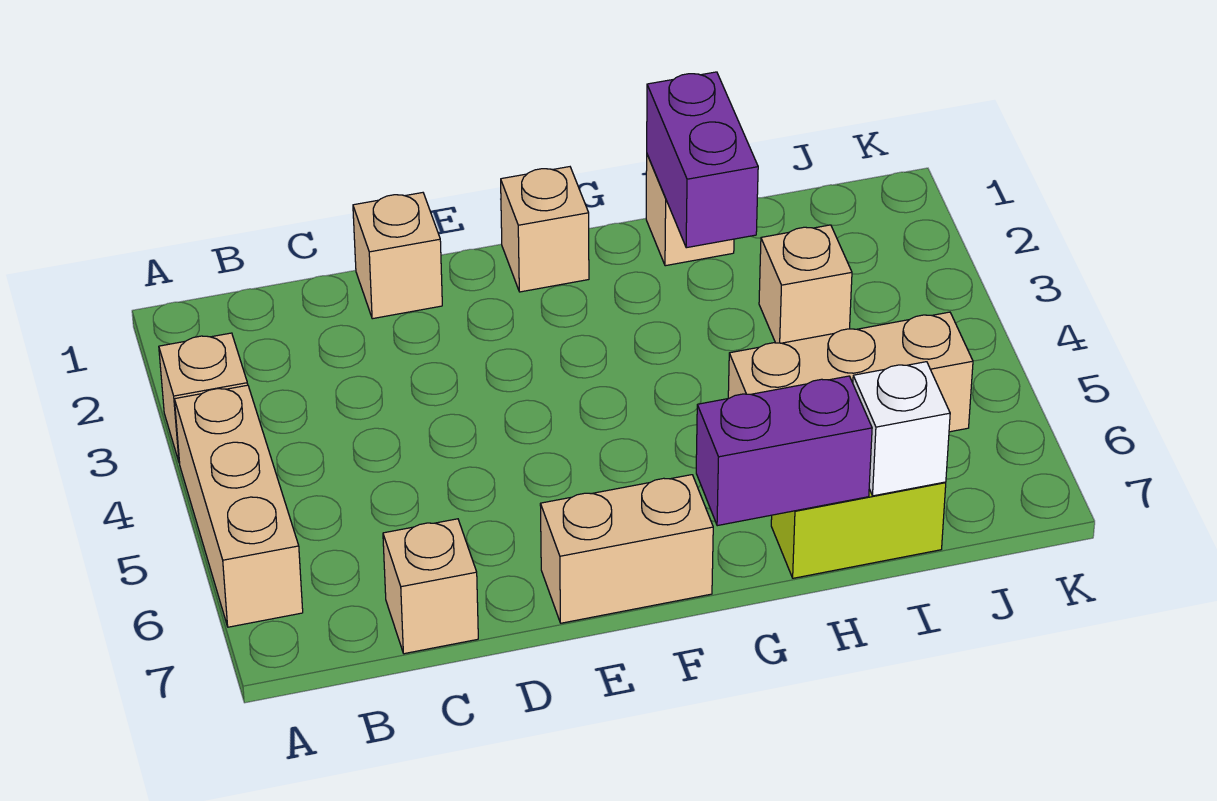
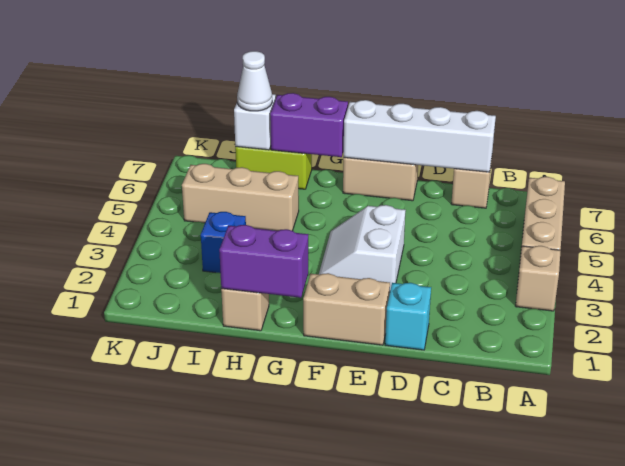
none -> white brick C7:F7 level 2
tan brick D1 level 1 -> cyan brick D1 level 1
none -> white slope E3:F4 level 1 top E
tan brick F1 level 1 -> tan brick E1:F1 level 1
purple brick H1:H2 level 2 -> purple brick G1:H1 level 2
tan brick I3 level 1 -> blue brick I3 level 1
none -> white cone I7 level 3

